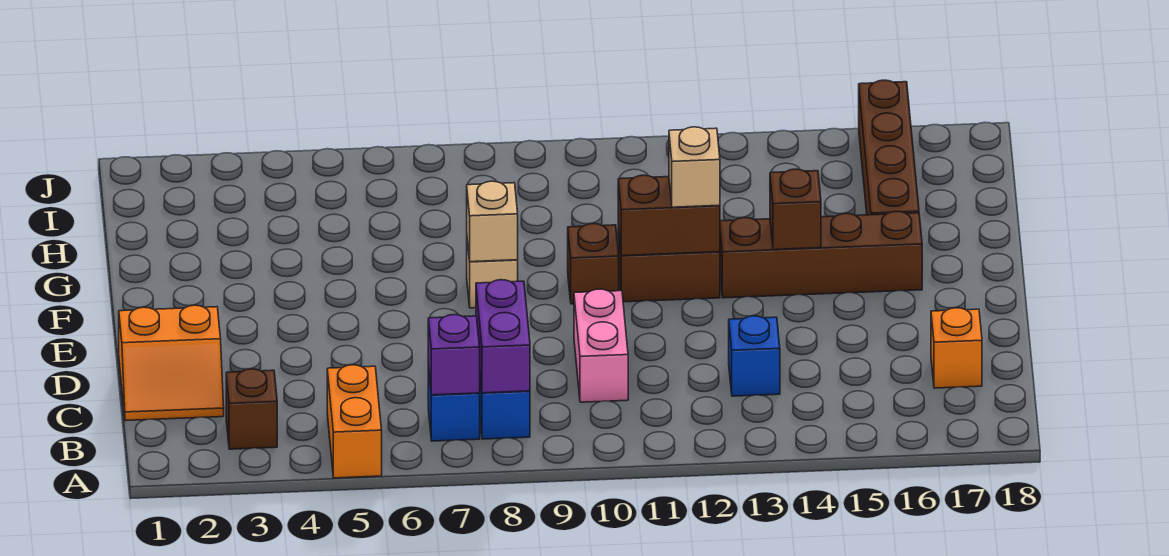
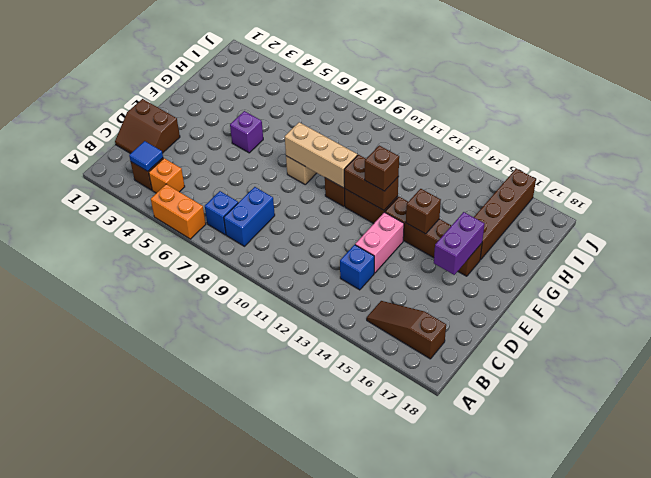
orange brick A5:B5 level 1 -> orange brick A5:A6 level 1
none -> blue tile B3 level 2
purple brick B7 level 2 -> purple brick F5 level 1
purple brick B8:C8 level 2 -> purple brick E16:F16 level 2
none -> brown slope B15:B17 level 1 top 17
orange slope C1:D2 level 1 top D -> brown slope C1:D2 level 1 top D
pink brick C10:D10 level 1 -> pink brick D13:E13 level 1
orange brick C17 level 1 -> orange brick B4 level 1
tan brick F8 level 2 -> tan brick F8:F10 level 2
tan brick F12 level 3 -> brown brick F12 level 3

